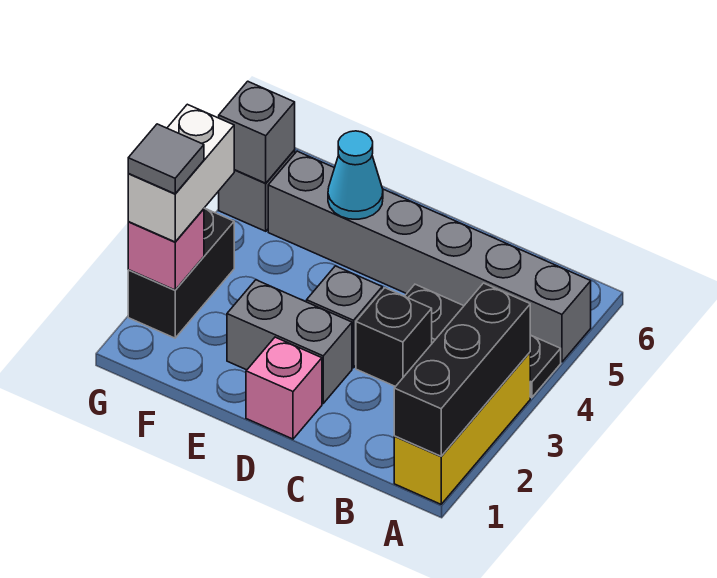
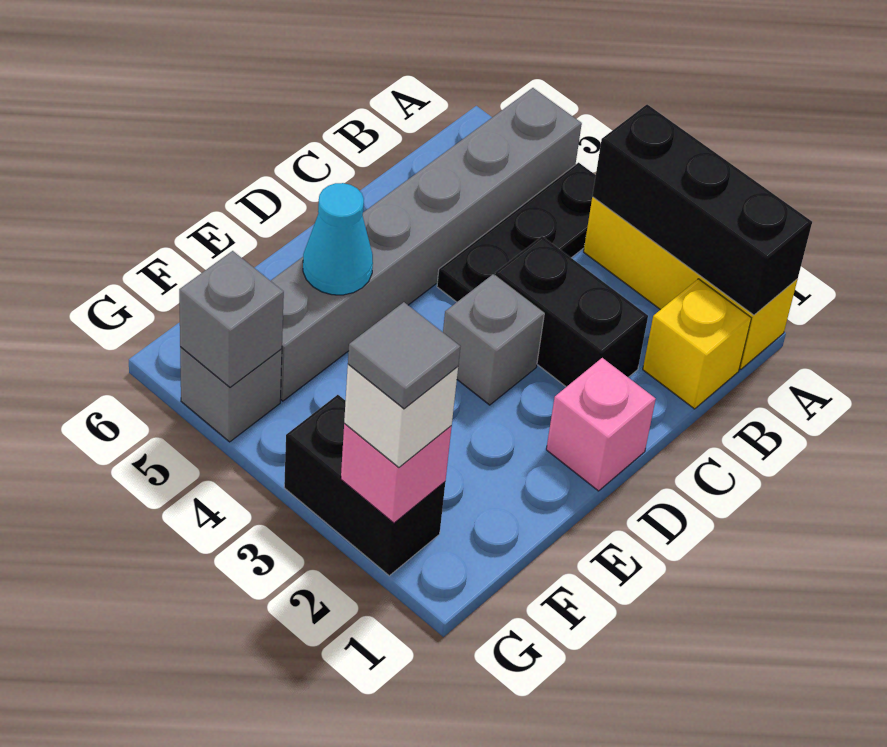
none -> yellow brick B1 level 1
black brick C3 level 1 -> black brick C2:C3 level 1
grey brick D2:E2 level 1 -> none
white brick G2:G3 level 3 -> white brick G2 level 3

